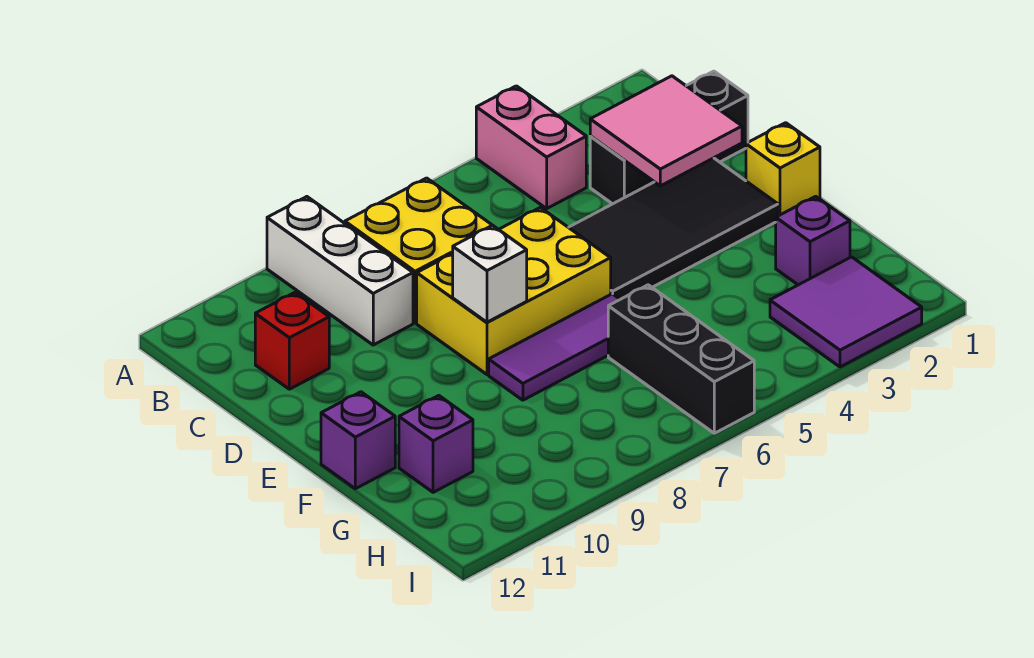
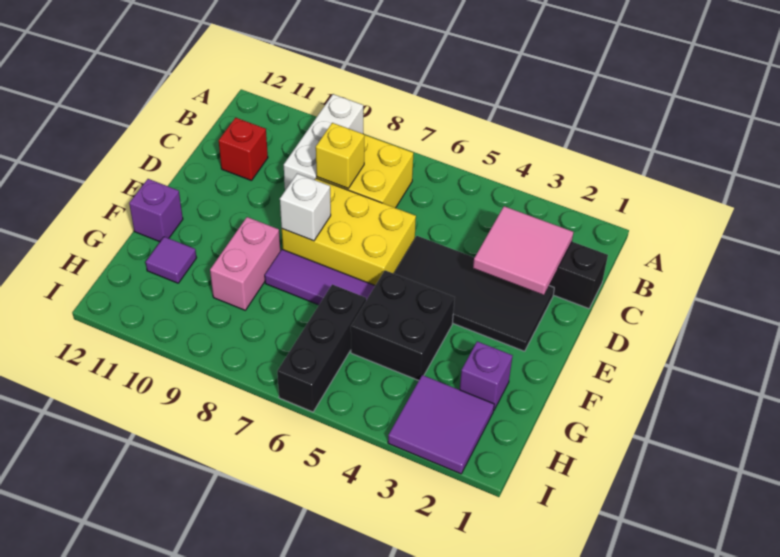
pink brick A4:B4 level 1 -> pink brick F9:G9 level 1
yellow brick E1 level 1 -> yellow brick C8 level 2
none -> black brick F4:G5 level 1
purple brick G11 level 1 -> purple tile G11 level 1

